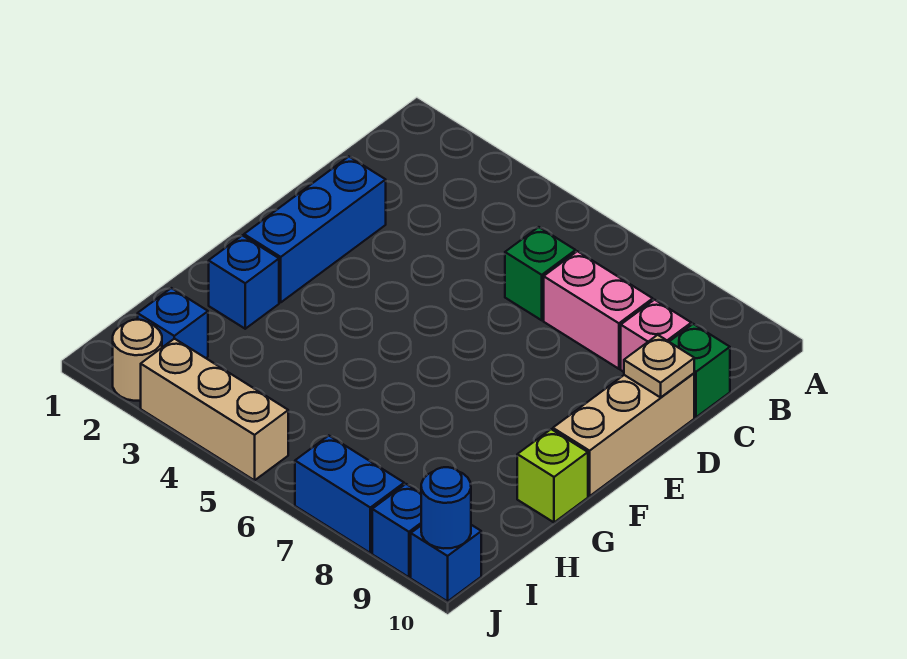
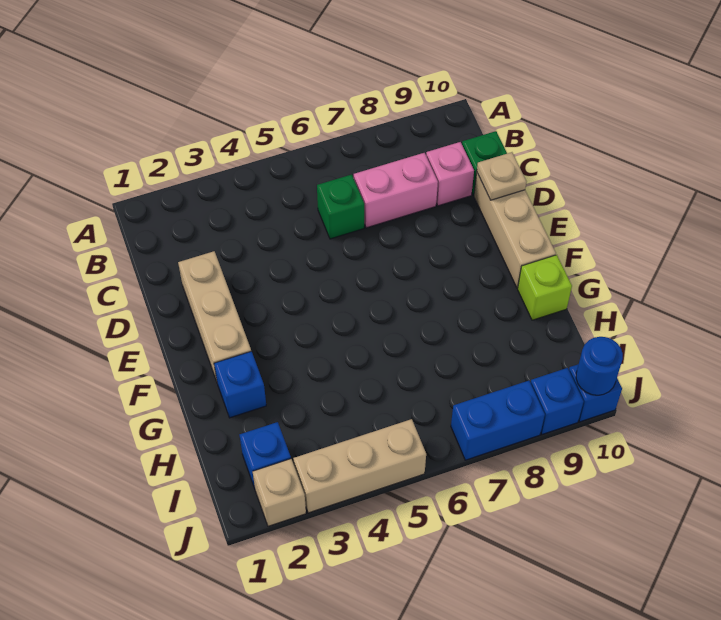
blue brick D2:F2 level 1 -> tan brick D2:F2 level 1
tan round brick J2 level 1 -> tan brick J2 level 1

